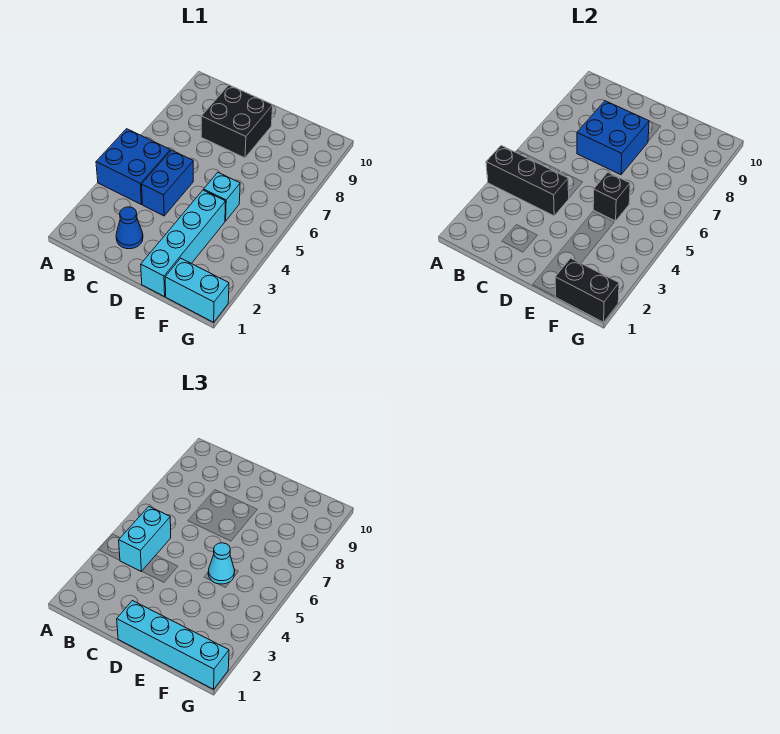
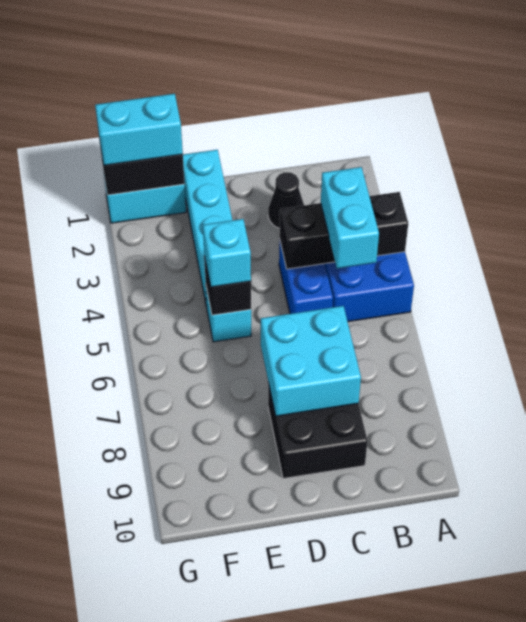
blue cone C2 level 1 -> black cone C2 level 1
blue brick C7:D8 level 2 -> cyan brick C7:D8 level 2
cyan brick D1:G1 level 3 -> cyan brick F1:G1 level 3
cyan cone E5 level 3 -> cyan brick E5 level 3

